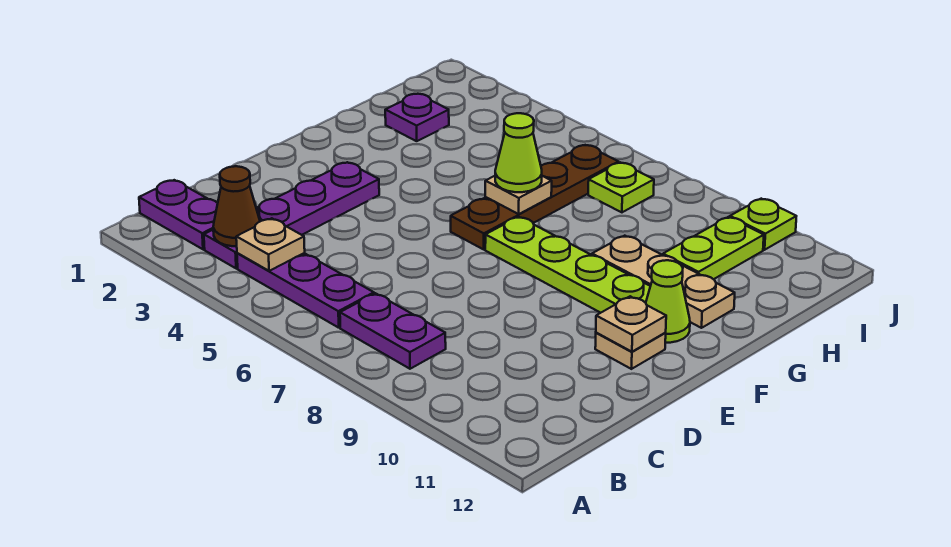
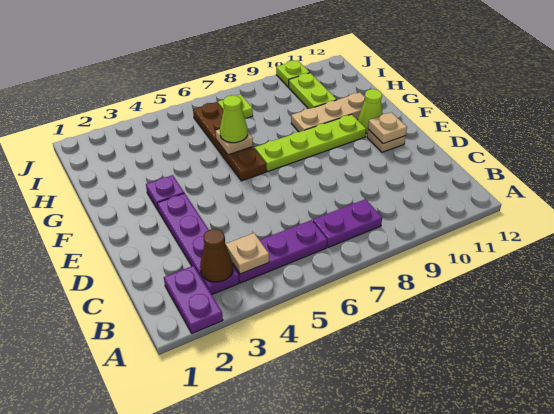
purple plate B1:B2 level 1 -> purple plate A2:B2 level 1
purple plate H2 level 1 -> purple plate F3 level 1

